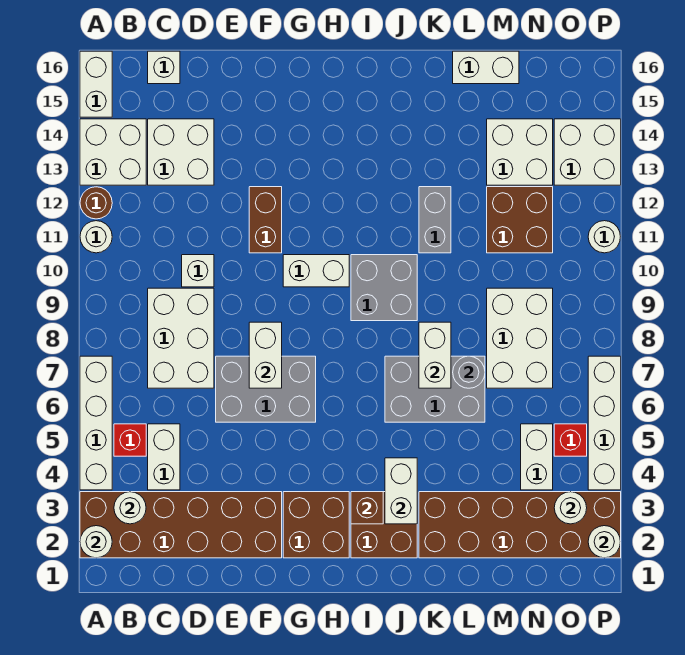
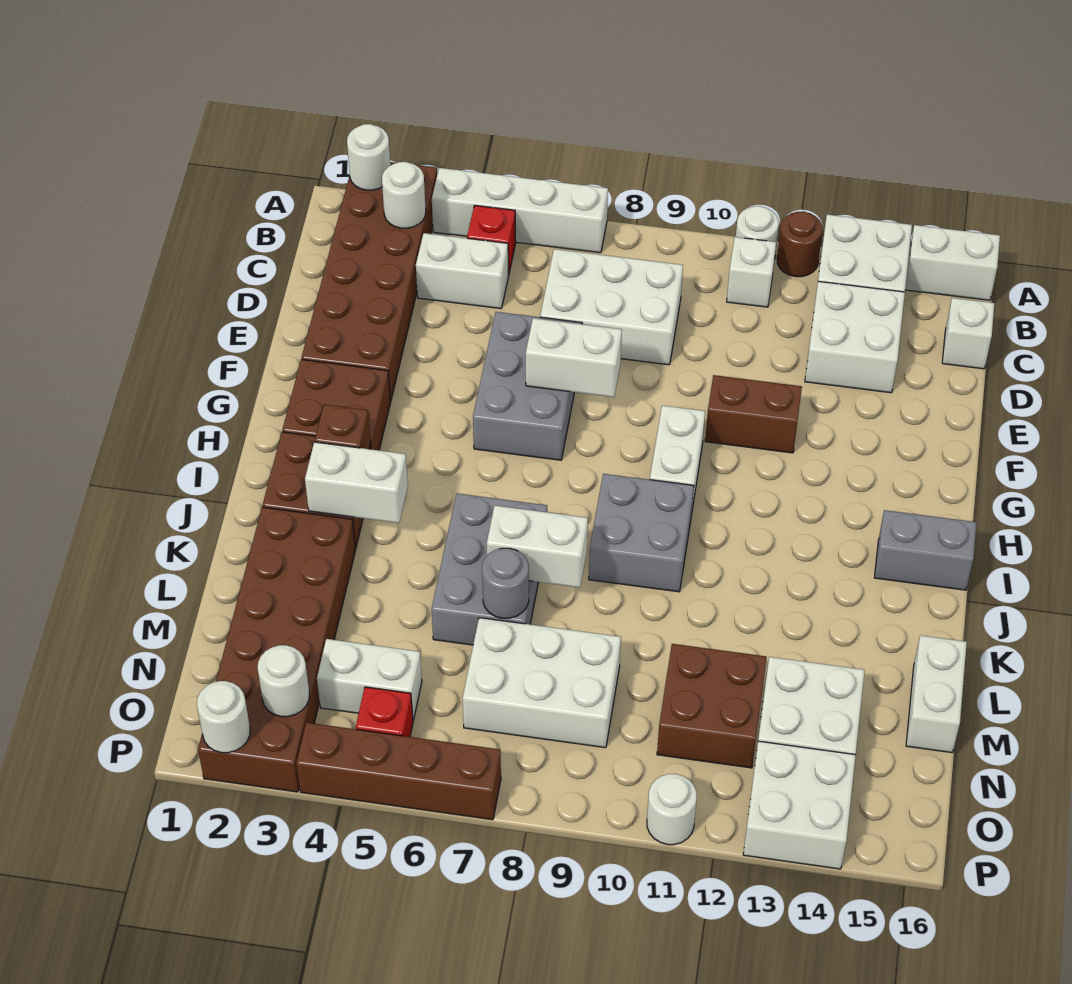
white brick D10 level 1 -> white brick B11 level 1
grey brick K11:K12 level 1 -> grey brick I15:I16 level 1
white brick P4:P7 level 1 -> brown brick P4:P7 level 1

